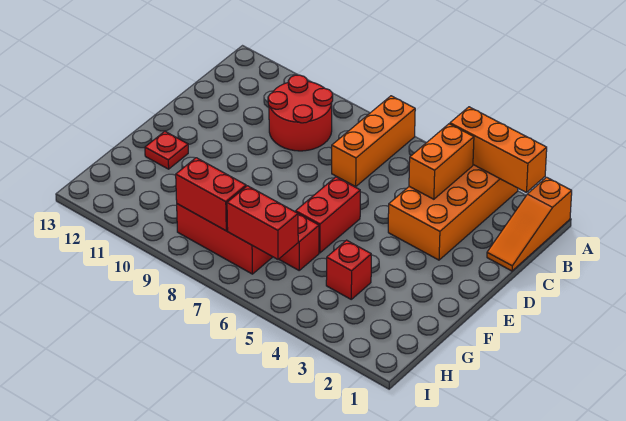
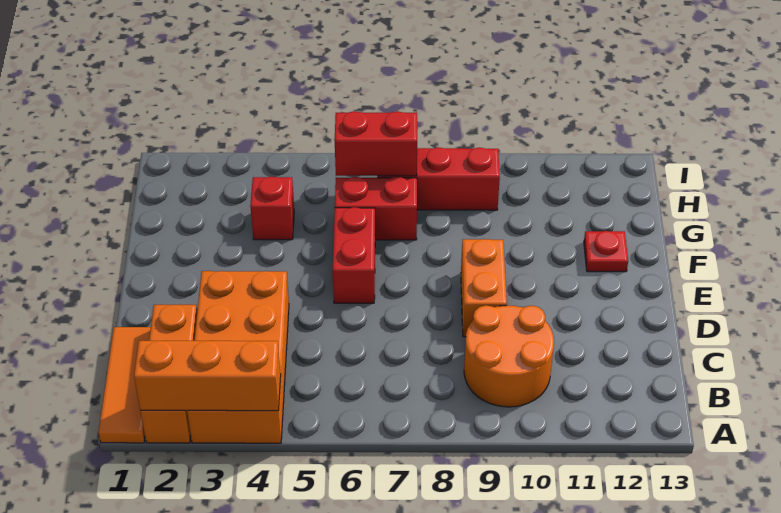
orange slope A1:C1 level 1 top A -> orange tile A1:C1 level 1
orange brick A7:C7 level 1 -> orange brick A2:C2 level 1
orange brick B4:C4 level 2 -> orange brick D9:E9 level 1
red round brick B9:C10 level 1 -> orange round brick B9:C10 level 1
red brick H8:H9 level 2 -> none

